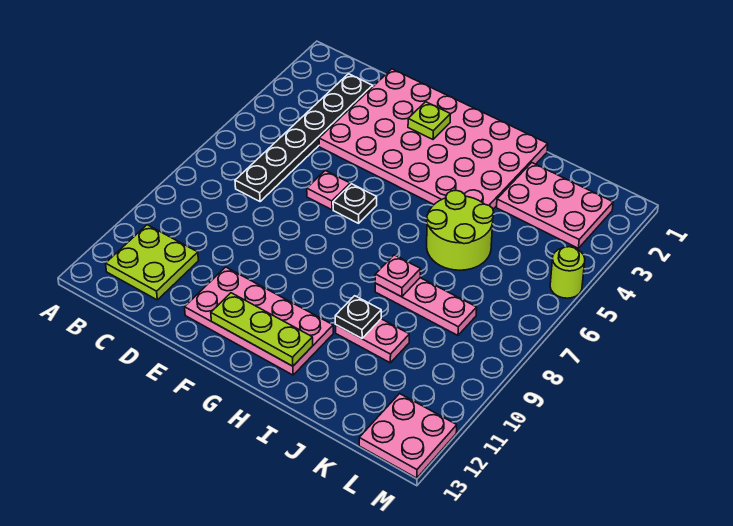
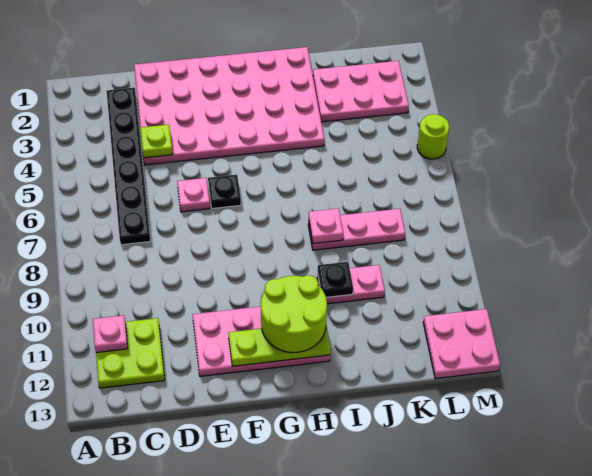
none -> pink plate B11 level 2
lime plate F2 level 2 -> lime plate D4 level 2
lime round brick I5:J6 level 1 -> lime round brick G11:H12 level 3

